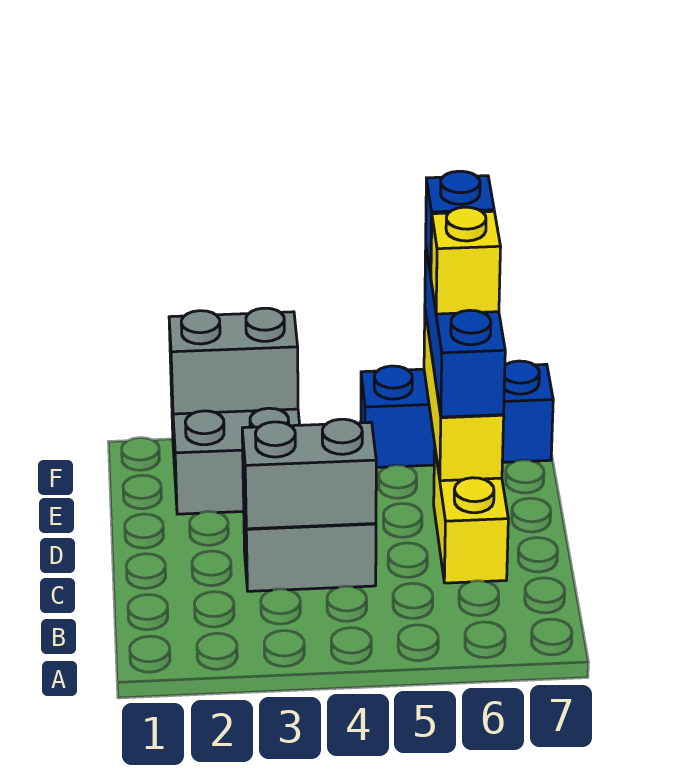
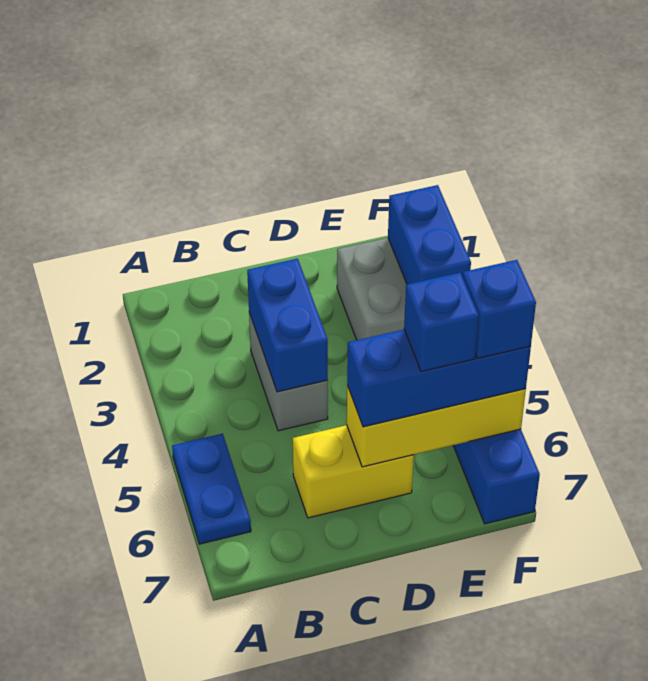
none -> blue plate A5:A6 level 1
grey brick C3:C4 level 2 -> blue brick C3:C4 level 2
yellow brick E6 level 4 -> blue brick E6 level 4
grey brick F2:F3 level 2 -> blue brick F2:F3 level 2

